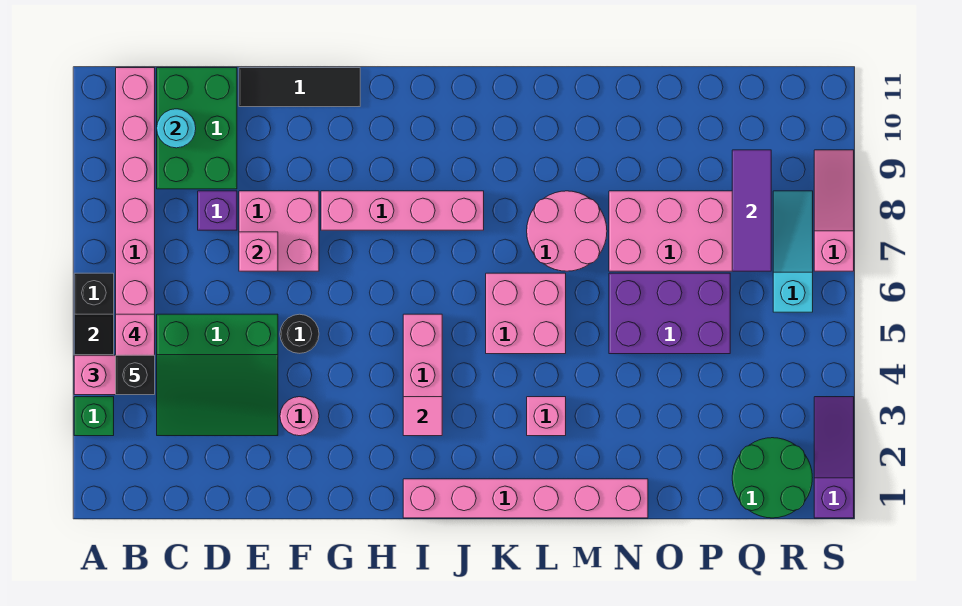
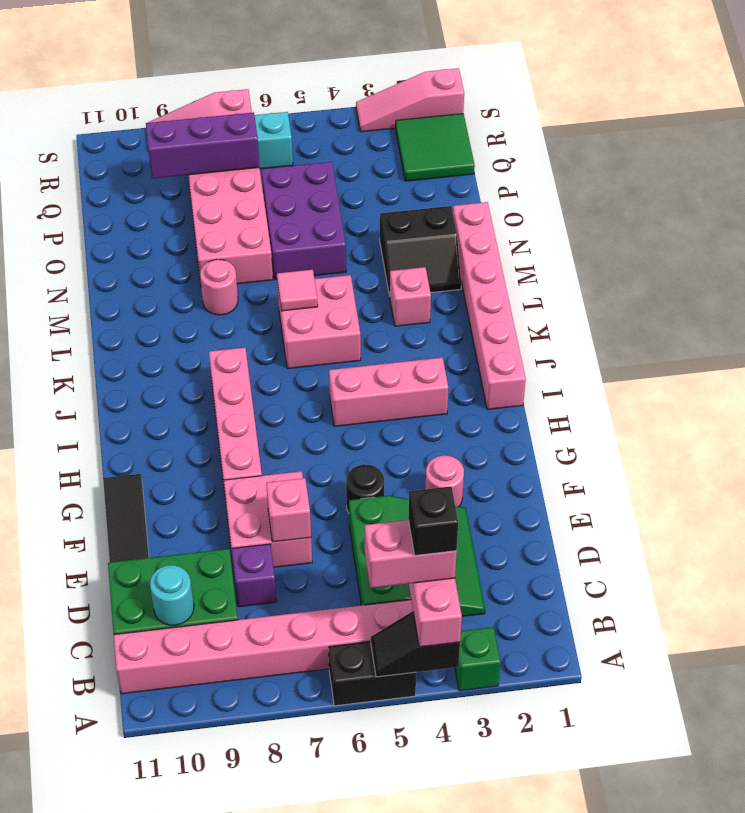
pink tile I3 level 2 -> pink tile L6 level 2
pink round brick L7:M8 level 1 -> pink round brick M8 level 1
none -> black slope M2:N3 level 1 top N
green round brick Q1:R2 level 1 -> green tile Q1:R2 level 1
purple tile Q7:Q9 level 2 -> purple brick Q7:Q9 level 2
purple slope S1:S3 level 1 top 1 -> pink slope S1:S3 level 1 top 1

